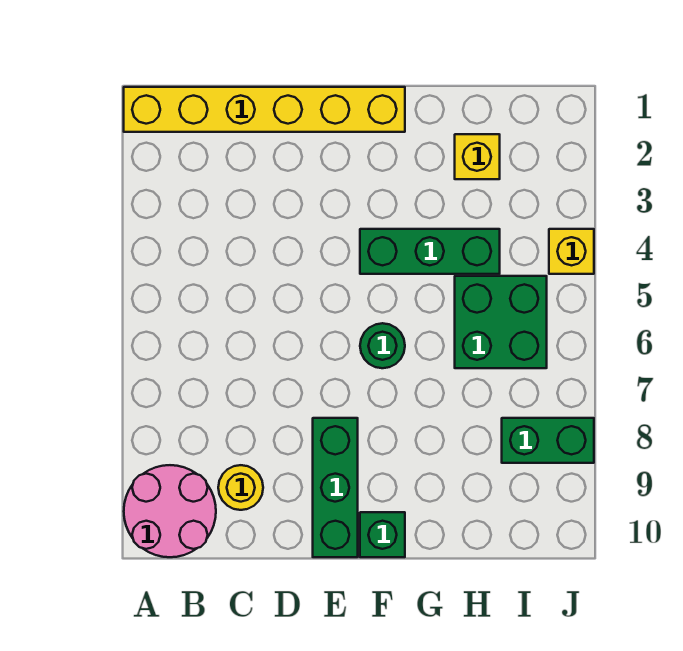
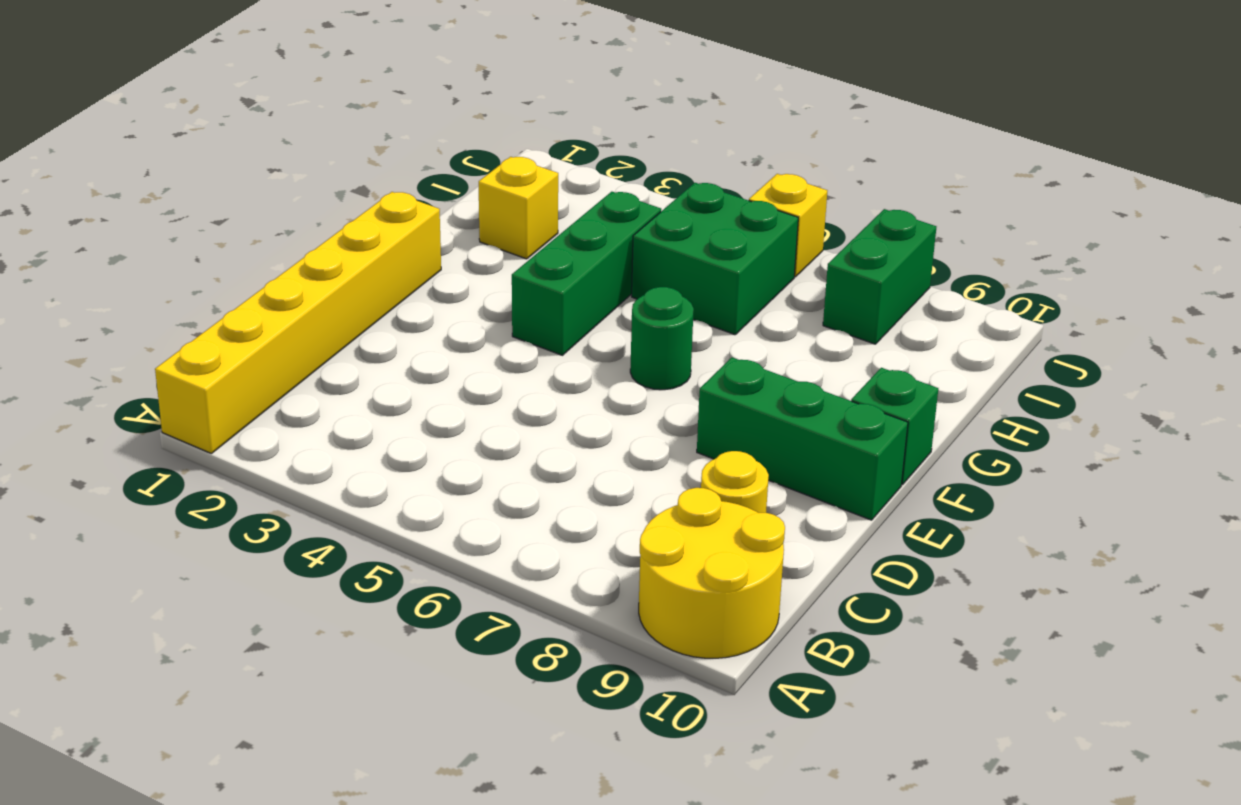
pink round brick A9:B10 level 1 -> yellow round brick A9:B10 level 1
yellow brick J4 level 1 -> yellow brick J6 level 1

